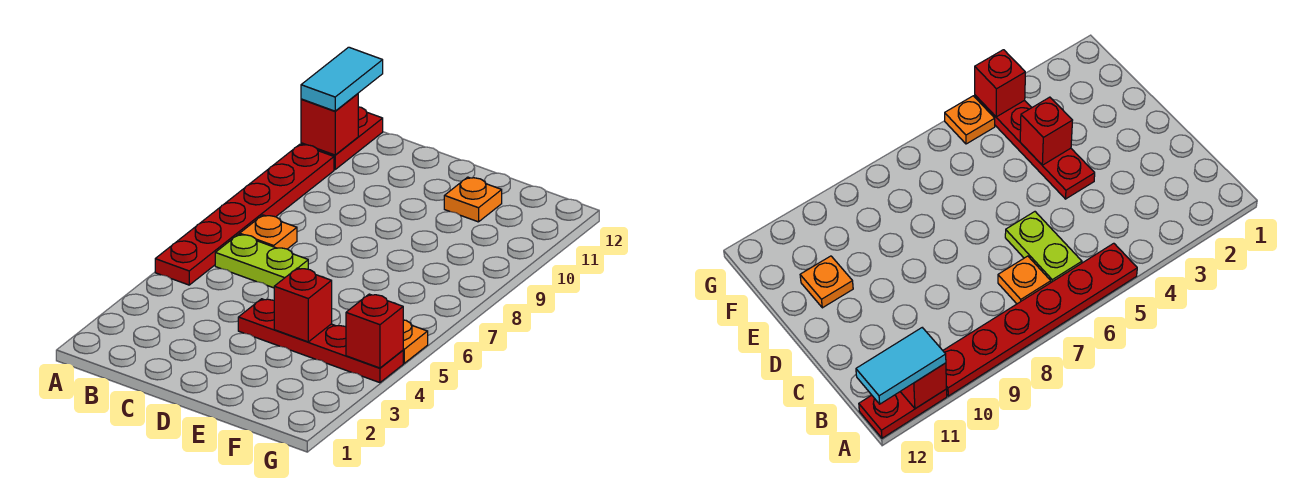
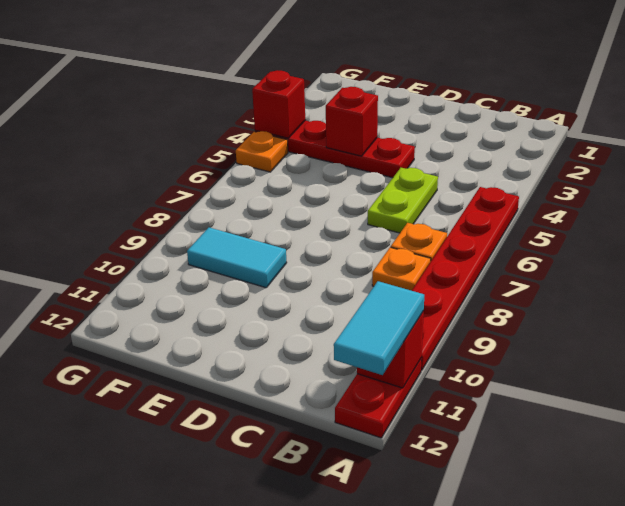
lime plate B6:C6 level 1 -> lime plate C5:C6 level 1
none -> cyan tile E9:F9 level 1
orange plate E11 level 1 -> orange plate B8 level 1

